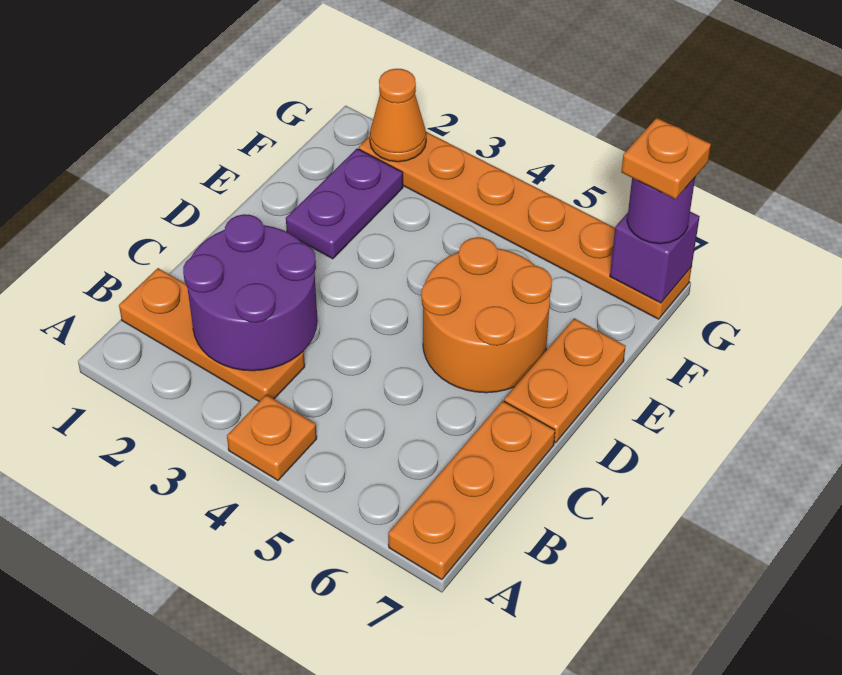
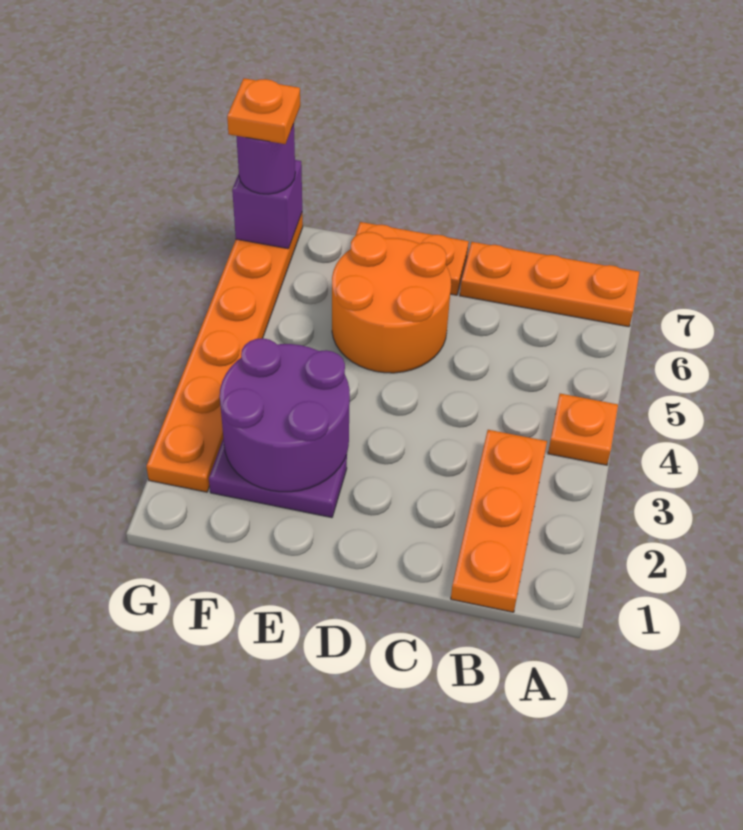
purple round brick B2:C3 level 2 -> purple round brick E2:F3 level 2
orange cone G2 level 2 -> none

